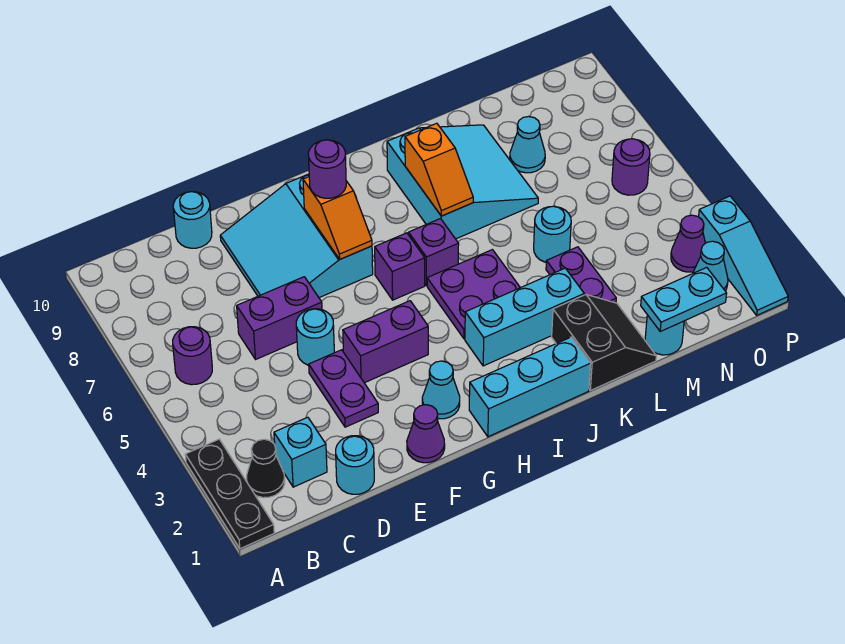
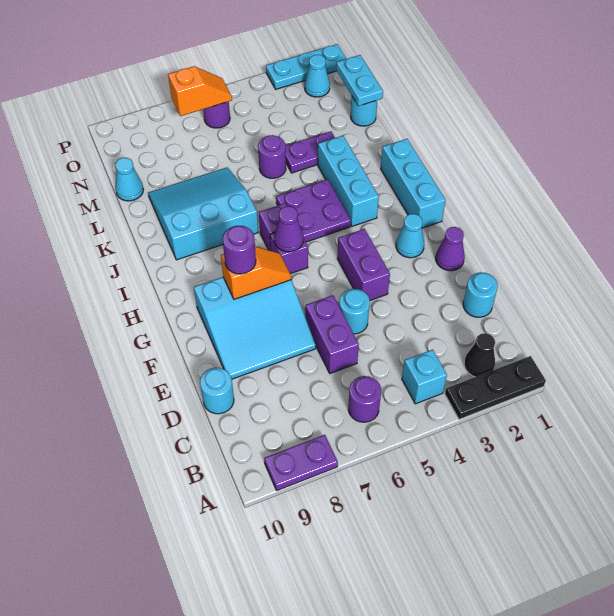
cyan brick C2 level 1 -> cyan brick B4 level 1
purple plate E3:E4 level 1 -> purple plate A8:A9 level 1
orange slope J7:J8 level 2 top 8 -> orange slope O6:O7 level 2 top 7
black slope K1:L2 level 1 top K -> none
cyan round brick L5 level 1 -> purple round brick L5 level 1
cyan cone M8 level 1 -> cyan cone M10 level 1
purple cone O3 level 1 -> purple cone H6 level 2
cyan slope P1:P3 level 1 top 3 -> cyan plate P1:P3 level 1

